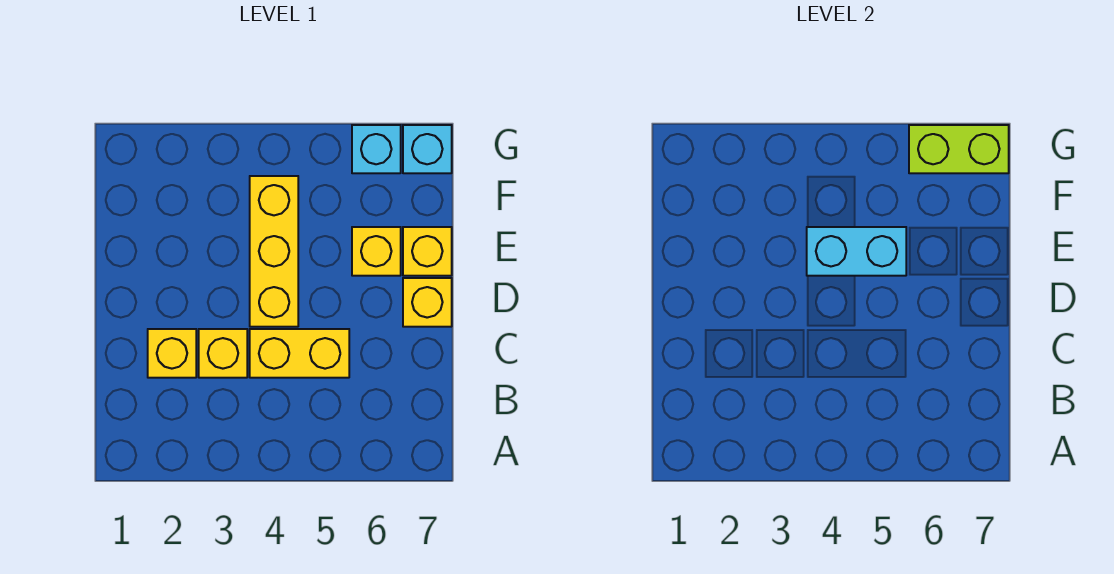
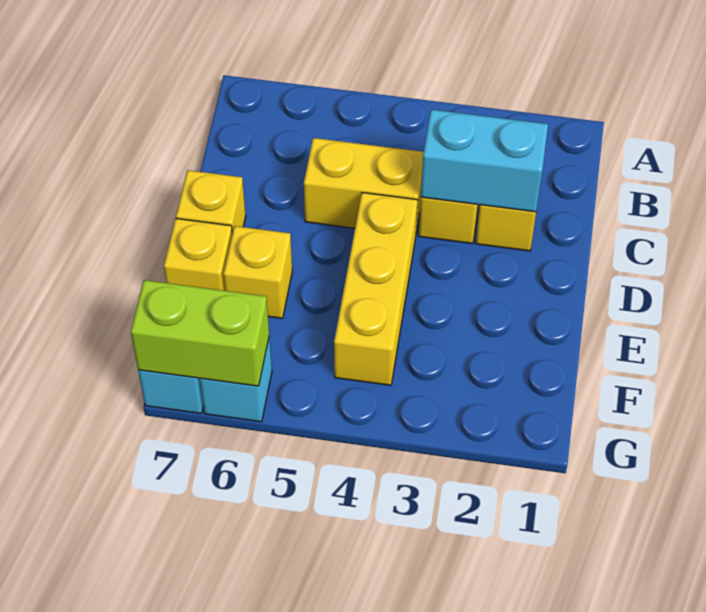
cyan brick E4:E5 level 2 -> cyan brick C2:C3 level 2

